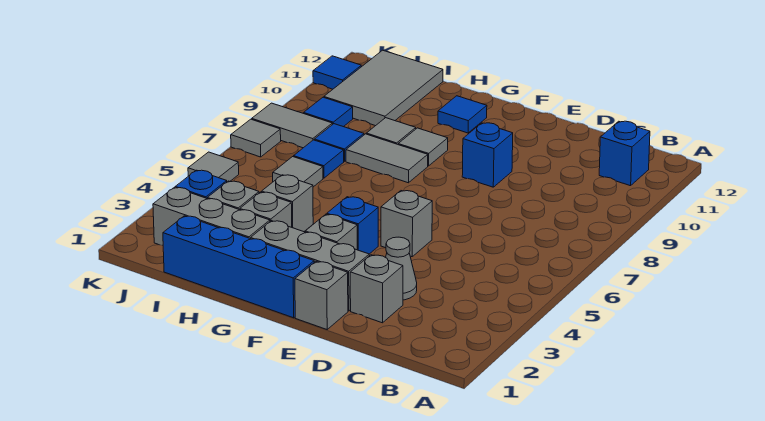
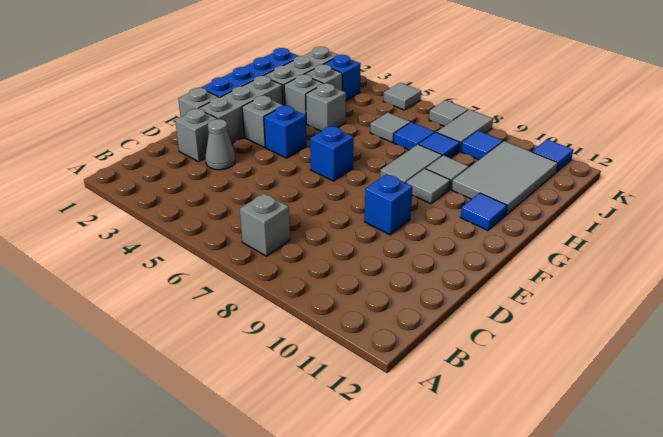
blue brick B11 level 1 -> blue brick F6 level 1
grey brick E5 level 1 -> grey brick B7 level 1
grey tile I10:J12 level 1 -> grey tile H10:J11 level 1

